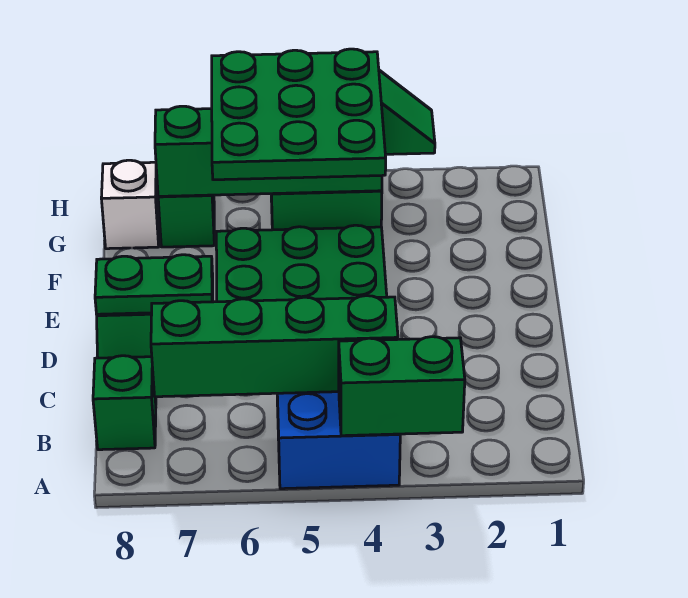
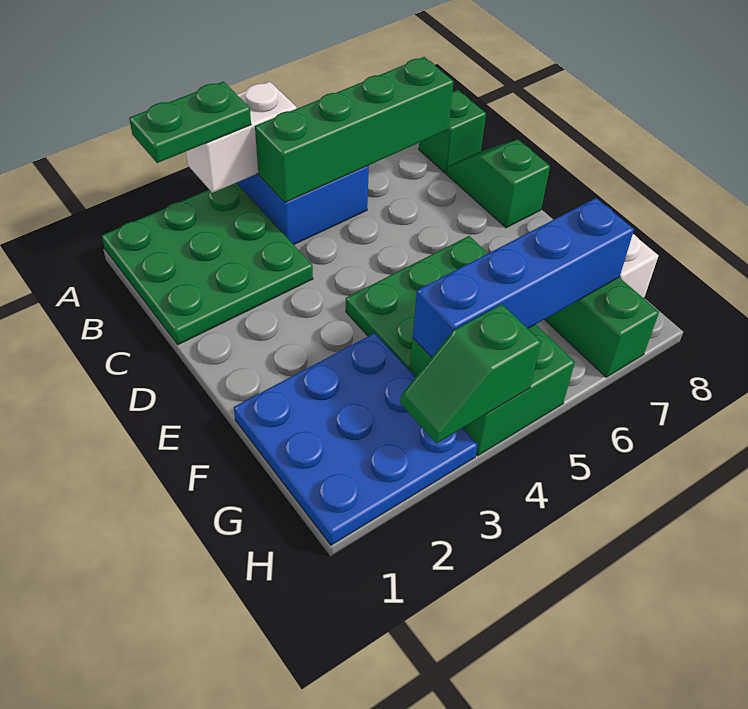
green brick A3:A4 level 2 -> white brick A3:A4 level 2
green plate D7:D8 level 2 -> green plate A2:A3 level 3
none -> blue plate F1:H3 level 1
green plate F4:H6 level 3 -> green plate A1:C3 level 1
green brick G4:G7 level 2 -> blue brick G4:G7 level 2

